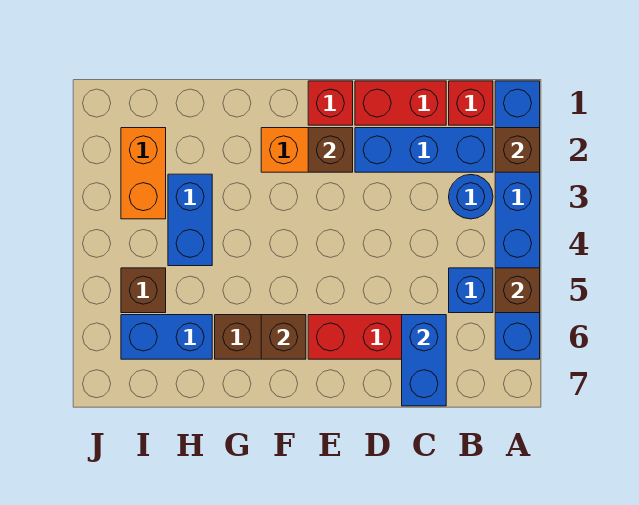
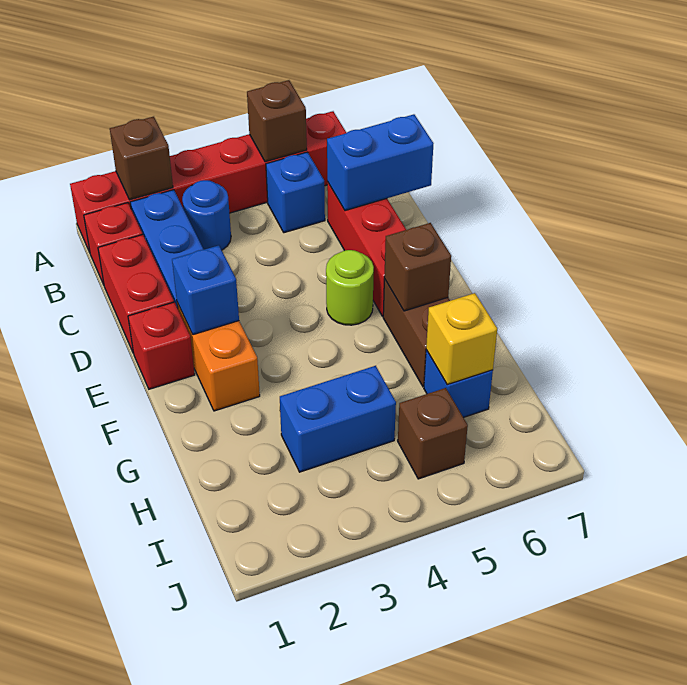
blue brick A1:A6 level 1 -> red brick A1:A6 level 1
brown brick E2 level 2 -> blue brick E2 level 2
none -> lime round brick E5 level 1
blue brick H6:I6 level 1 -> blue brick H6 level 1
none -> yellow brick H6 level 2
orange brick I2:I3 level 1 -> none

